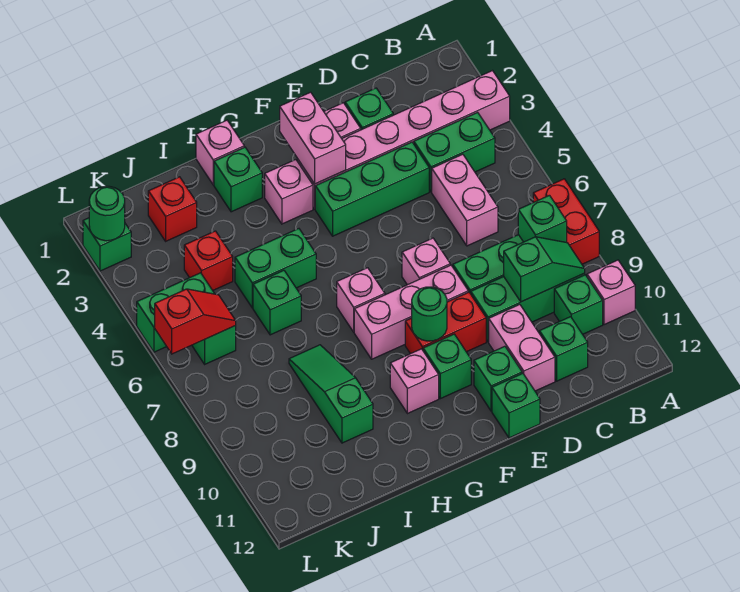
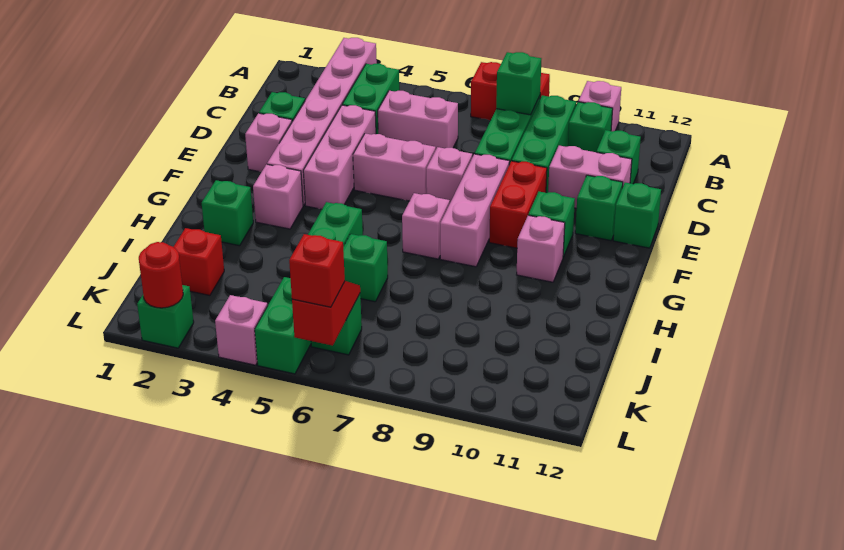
green slope B9:C9 level 2 top C -> none
green brick D4:F4 level 1 -> pink brick D4:F4 level 1
pink brick F2:F3 level 2 -> pink brick E5:E6 level 1
green round brick F9 level 2 -> none
pink brick H1 level 1 -> pink brick L4 level 1
green slope I8:I10 level 1 top 10 -> none
red brick J4 level 1 -> red brick L6 level 3
green round brick L2 level 2 -> red round brick L2 level 2

